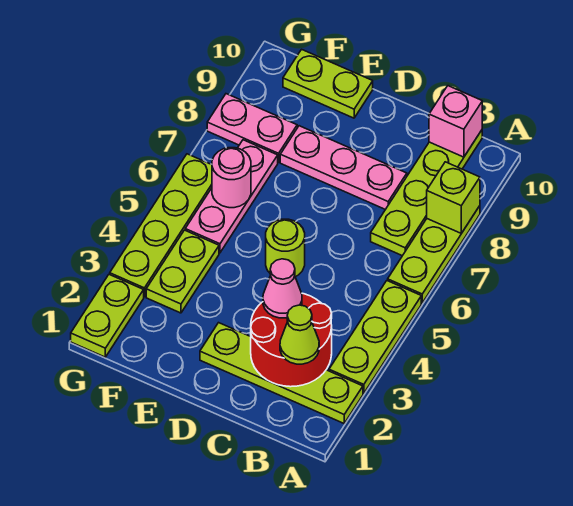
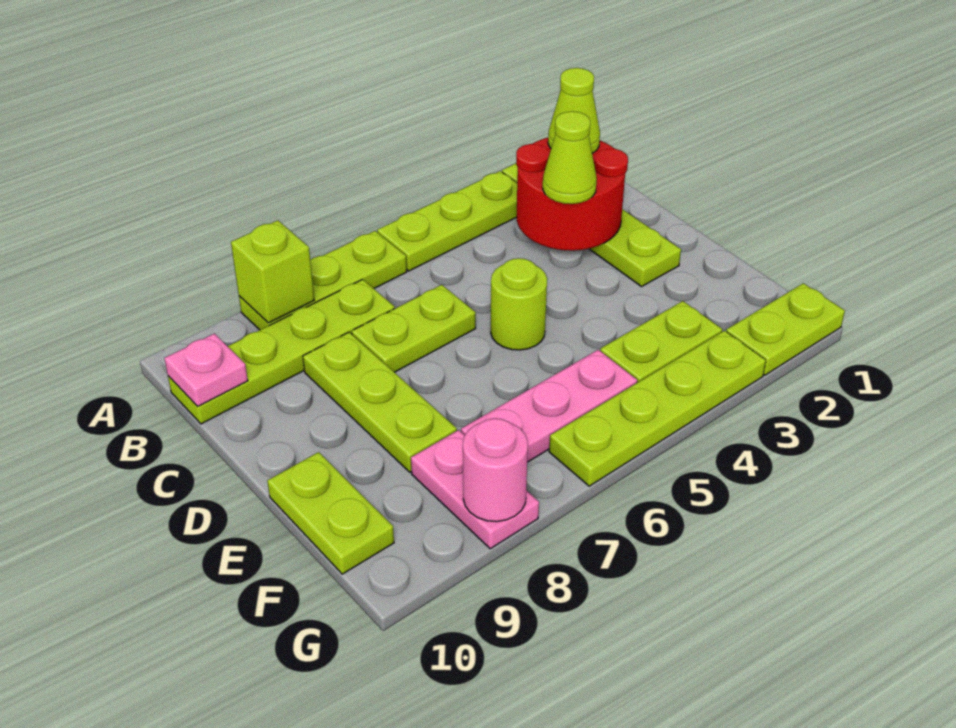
pink brick B10 level 2 -> pink plate B10 level 2
pink cone C3 level 3 -> lime cone C3 level 3
none -> lime plate C6:C7 level 1
pink plate C8:E8 level 1 -> lime plate C8:E8 level 1
pink round brick F6 level 2 -> pink round brick G8 level 2

